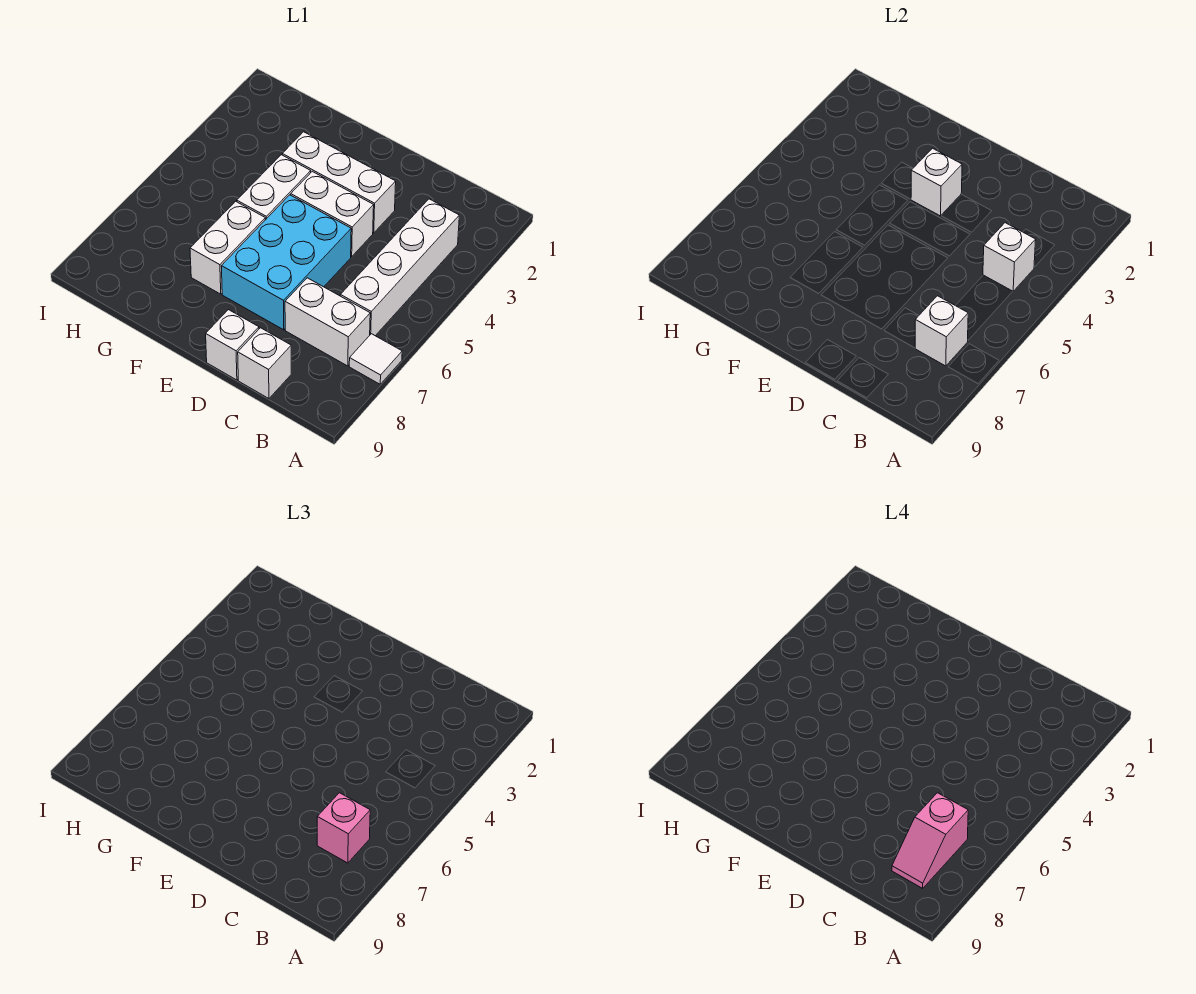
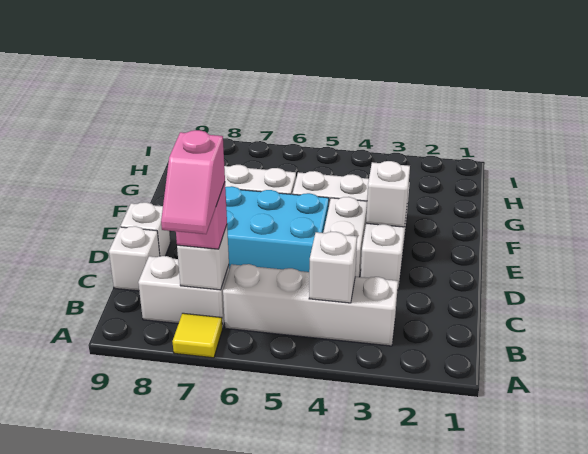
white tile A7 level 1 -> yellow tile A7 level 1
white brick B7:C7 level 1 -> white brick B7:B8 level 1
pink slope B7:B8 level 4 top 7 -> pink slope A7:B7 level 4 top B

